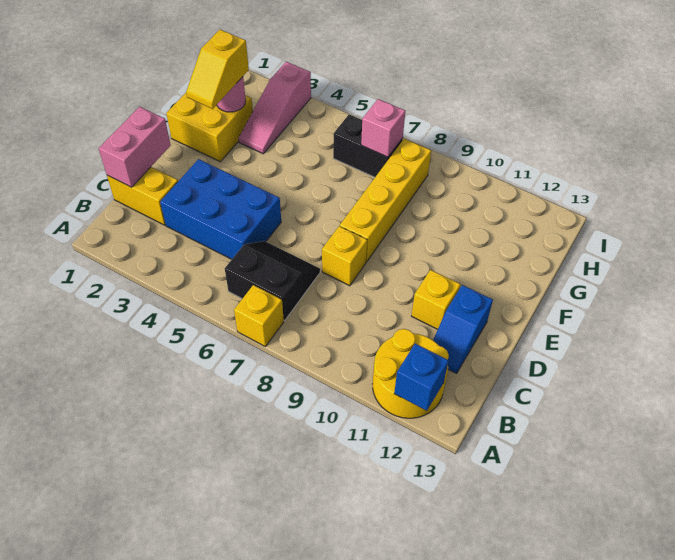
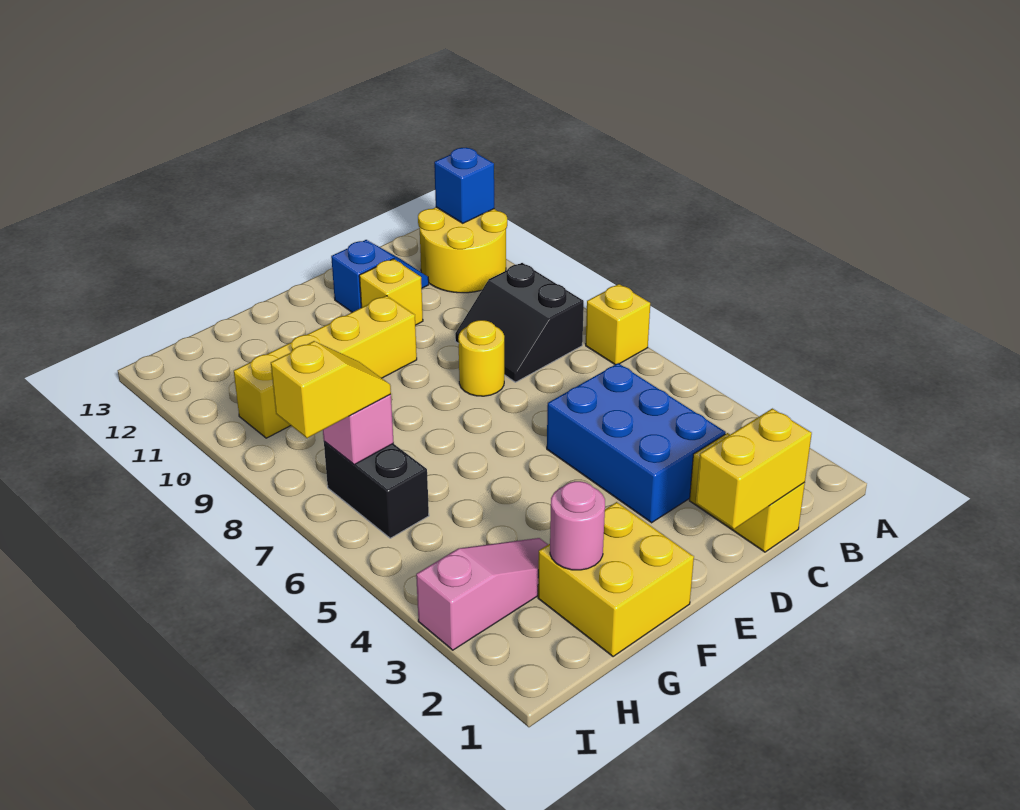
black slope B6:C7 level 1 top B -> black slope B8:C9 level 1 top B
pink brick C1:D1 level 2 -> yellow brick C1:D1 level 2
yellow brick D8 level 1 -> yellow round brick D8 level 1
yellow brick E8:H8 level 1 -> yellow brick E10:H10 level 1
yellow slope F2:G2 level 3 top G -> yellow slope H7:I7 level 3 top I

